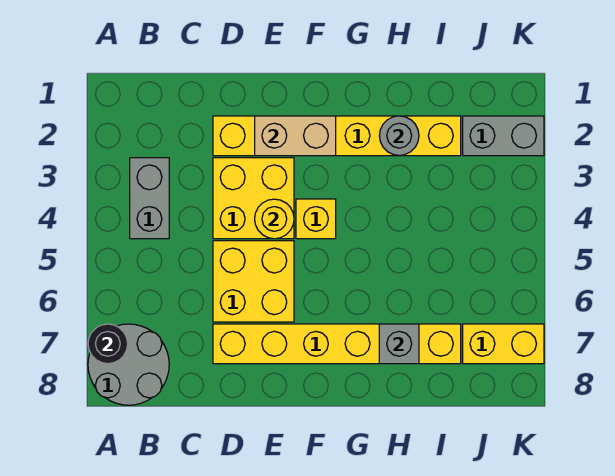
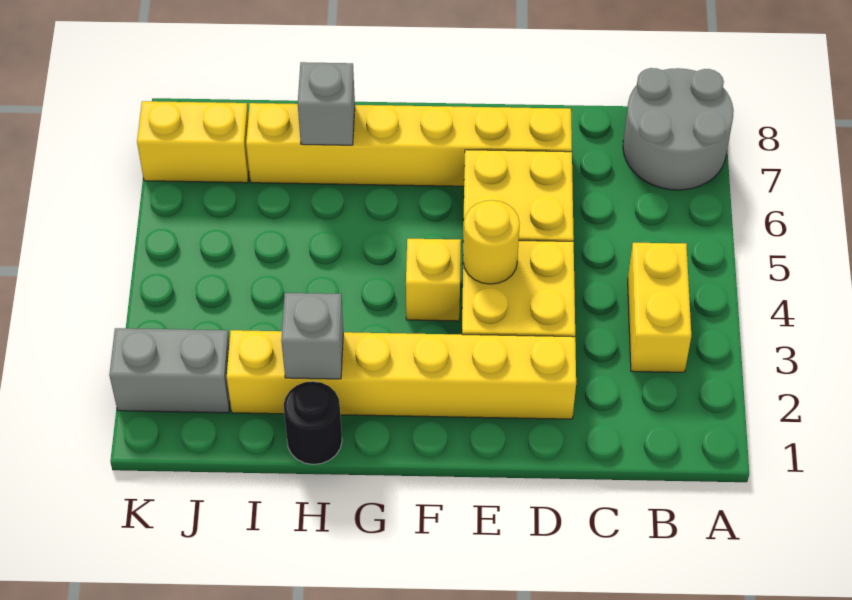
black round brick A7 level 2 -> black round brick H1 level 1
grey brick B3:B4 level 1 -> yellow brick B3:B4 level 1
tan brick E2:F2 level 2 -> none
grey round brick H2 level 2 -> grey brick H2 level 2

